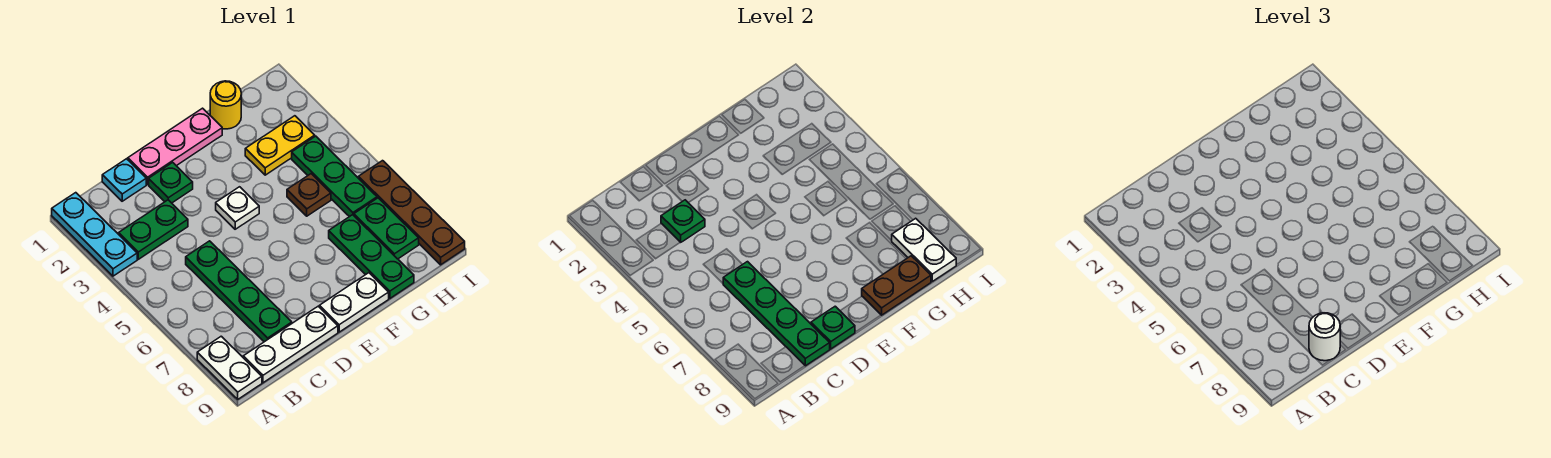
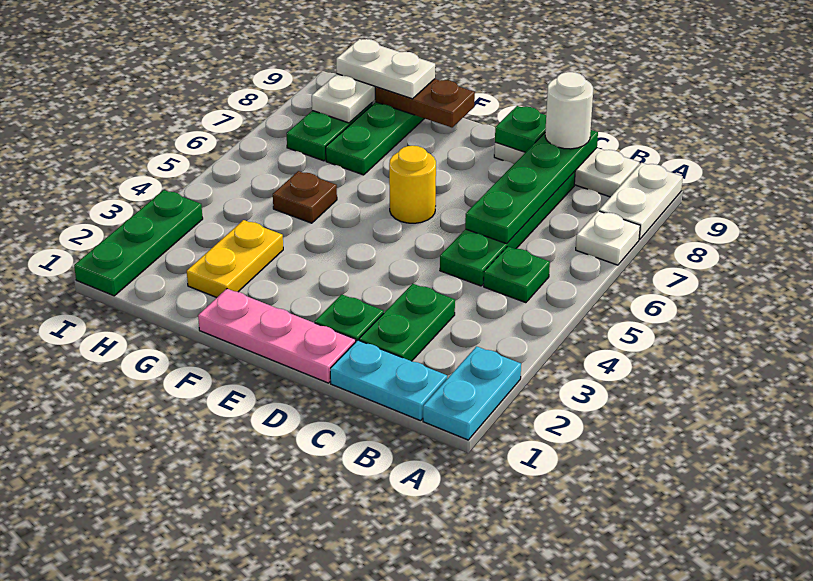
cyan plate A1:A3 level 1 -> cyan plate A1:A2 level 1
green plate B3:C3 level 1 -> green plate C2:C3 level 1
cyan plate C1 level 1 -> cyan plate B1:C1 level 1
green plate C3 level 2 -> green plate B5 level 1
white plate E4 level 1 -> white plate A7 level 1
white plate E9:F9 level 1 -> white plate G9:H9 level 3
yellow round brick G1 level 1 -> yellow round brick E6 level 1
yellow plate G3:H3 level 1 -> yellow plate G2:G3 level 1
green plate H4:H6 level 1 -> green plate I1:I3 level 1
brown plate I6:I9 level 1 -> none

